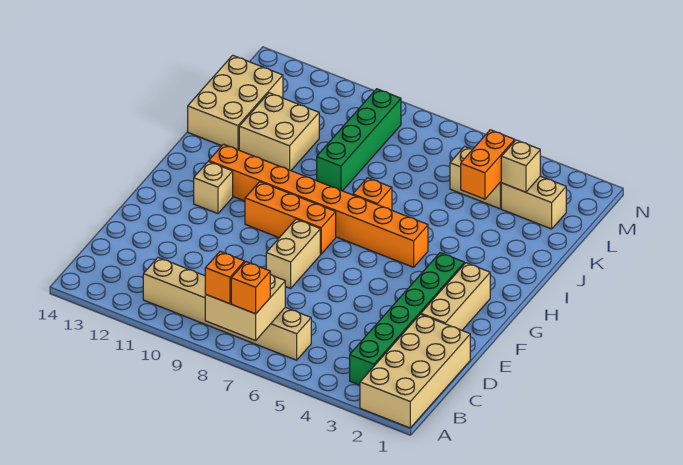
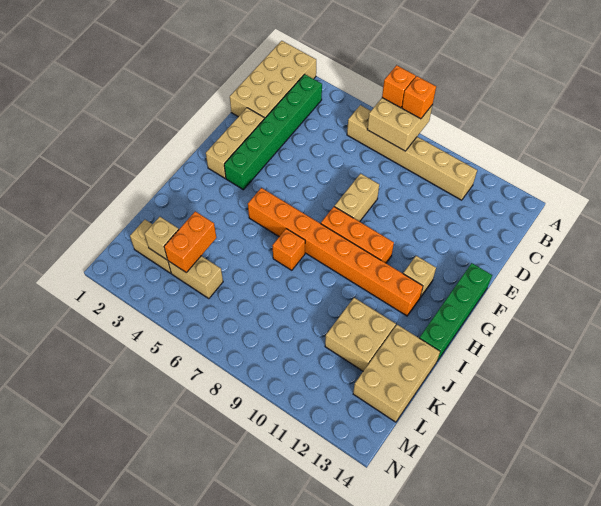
green brick J9:M9 level 1 -> green brick F14:I14 level 1

